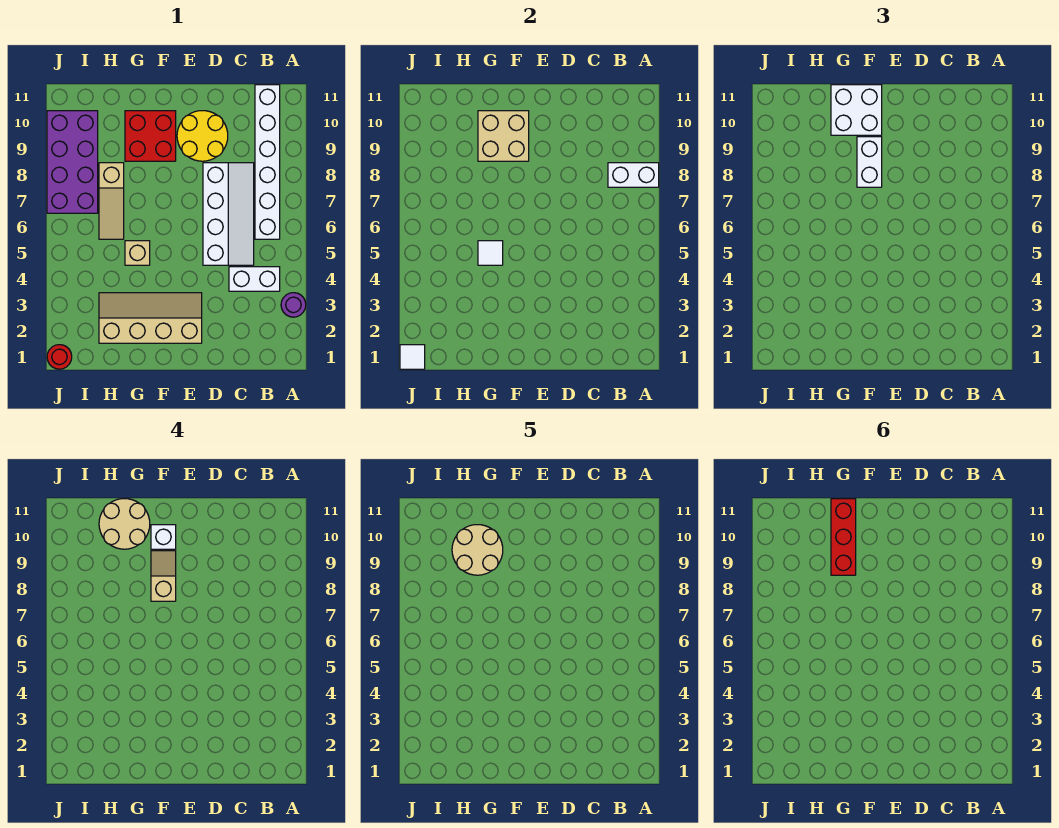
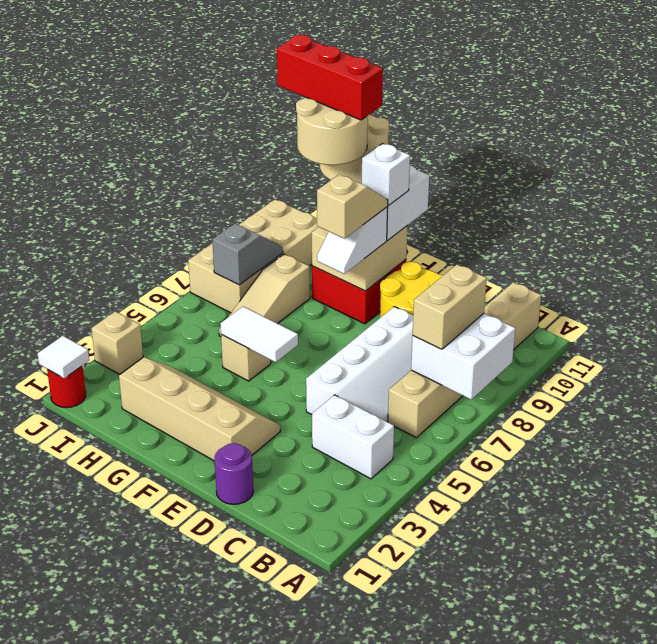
purple round brick A3 level 1 -> purple round brick D1 level 1
white brick A8:B8 level 2 -> white brick A7:B8 level 2
white brick B6:B11 level 1 -> tan brick B6:B11 level 1
none -> tan brick B7:B8 level 3
white brick F8:F9 level 3 -> white slope F8:F9 level 3 top 9
white tile G5 level 2 -> white tile F5:G5 level 2
red brick G9:G11 level 6 -> red brick G10:I10 level 6
purple brick I7:J10 level 1 -> tan brick I7:J10 level 1
none -> grey slope I7:I8 level 2 top 7
none -> tan brick J3 level 1

